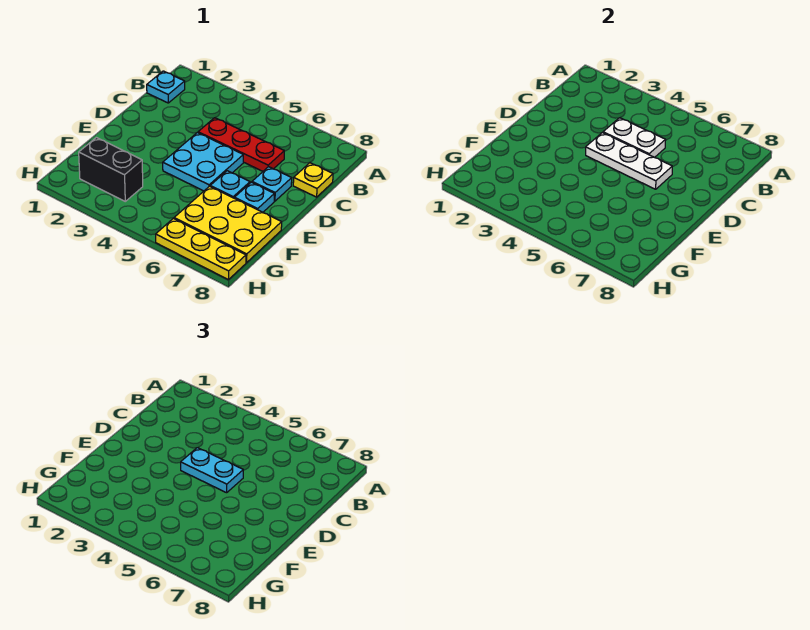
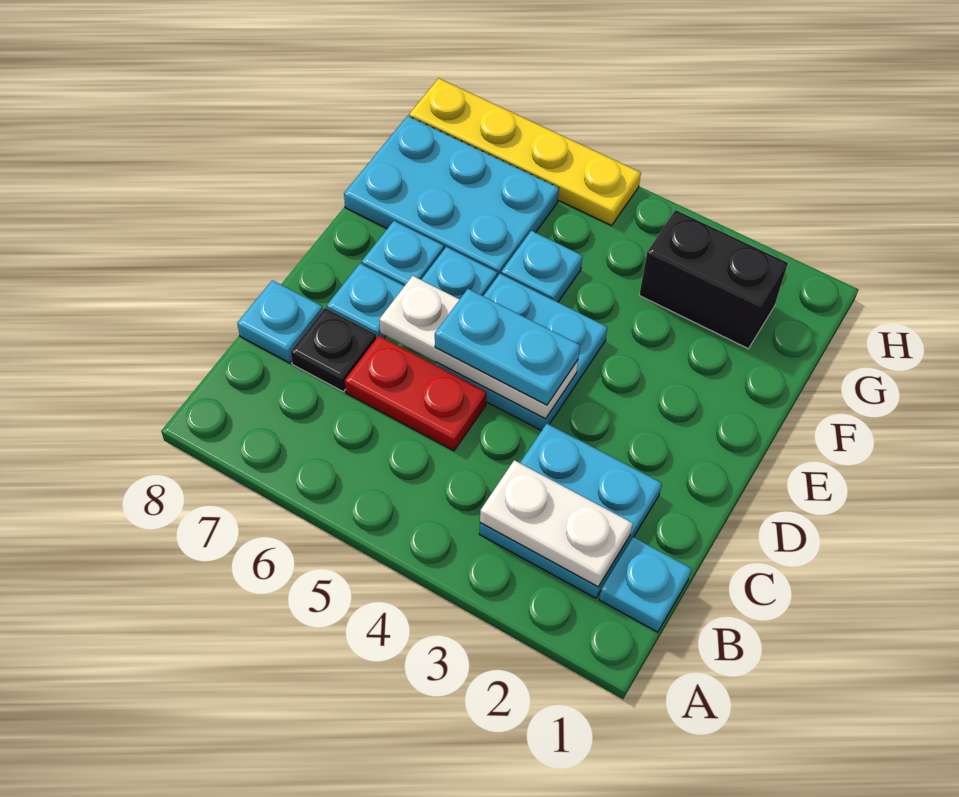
none -> cyan plate B2:C3 level 1
red plate C4:C6 level 1 -> red plate C5:C6 level 1
white plate C4:C5 level 2 -> white plate B2:B3 level 2
none -> black plate C7 level 1
yellow plate C8 level 1 -> cyan plate C8 level 1
none -> cyan plate F5 level 1
yellow plate F6:G8 level 1 -> cyan plate F6:G8 level 1
yellow plate H6:H8 level 1 -> yellow plate H5:H8 level 1

